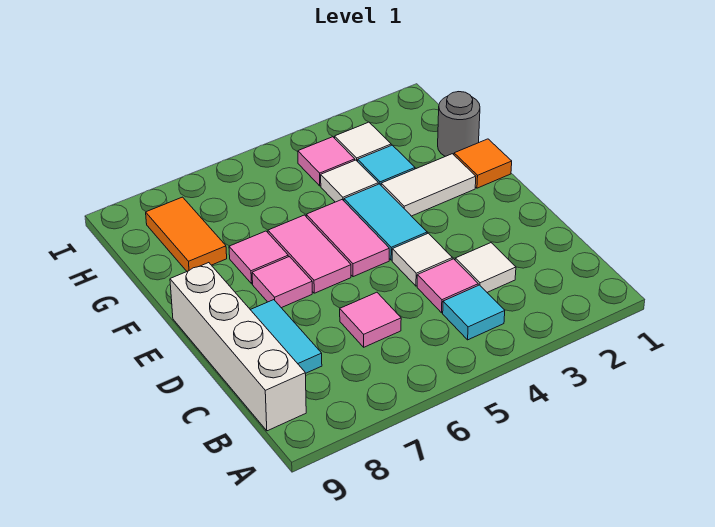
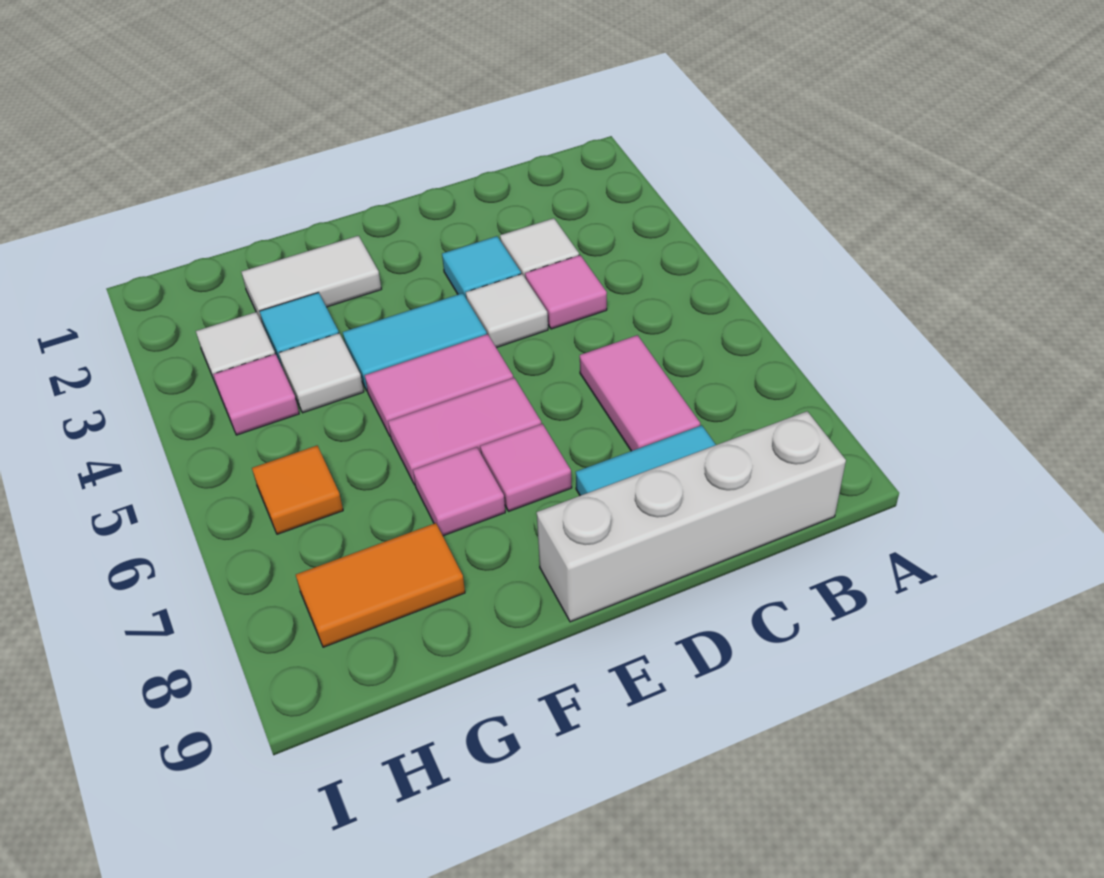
cyan tile B4 level 1 -> cyan tile D3 level 1
pink tile C6 level 1 -> pink tile C6:C7 level 1
orange tile F1 level 1 -> orange tile H6 level 1
white tile F2:F3 level 1 -> white tile F2:G2 level 1
grey round brick G1 level 1 -> none

